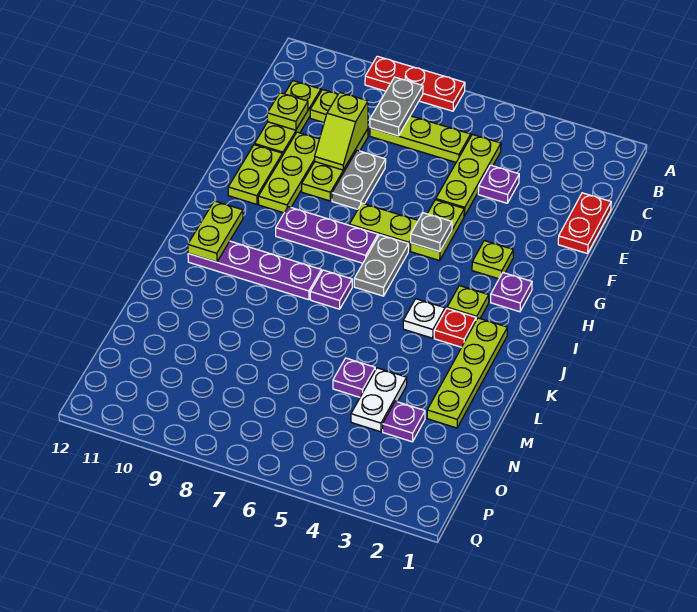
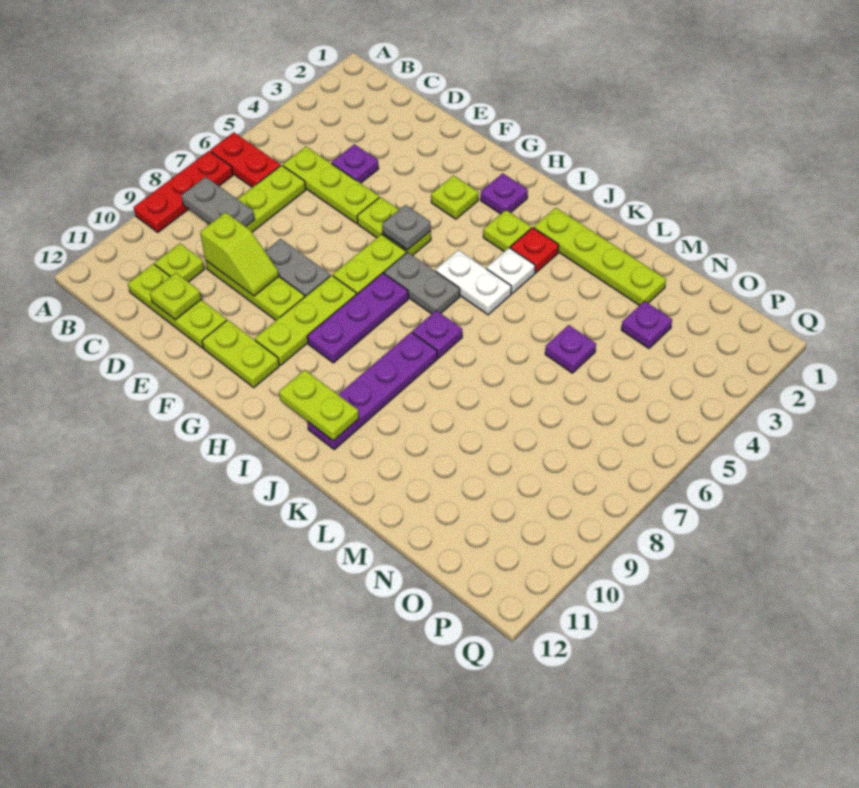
red plate D1:E1 level 1 -> red plate A6:B6 level 1
lime plate E10:G10 level 1 -> lime plate G8:G10 level 1
white plate M4:N4 level 1 -> white plate I5:J5 level 1

